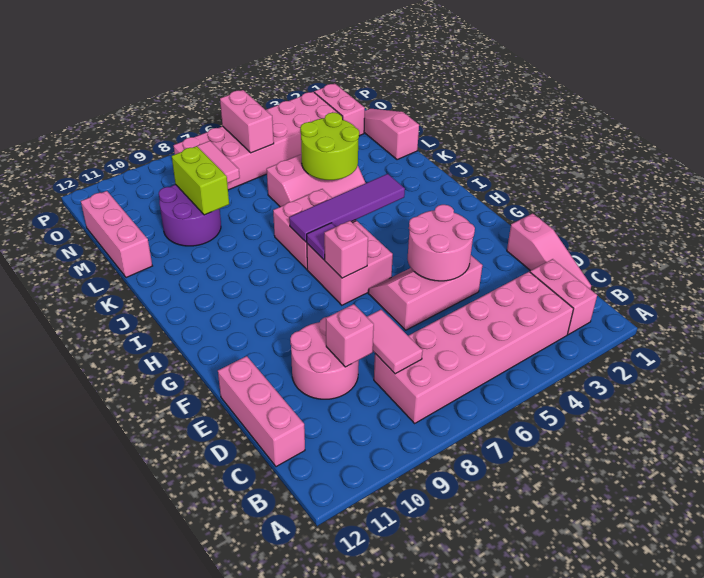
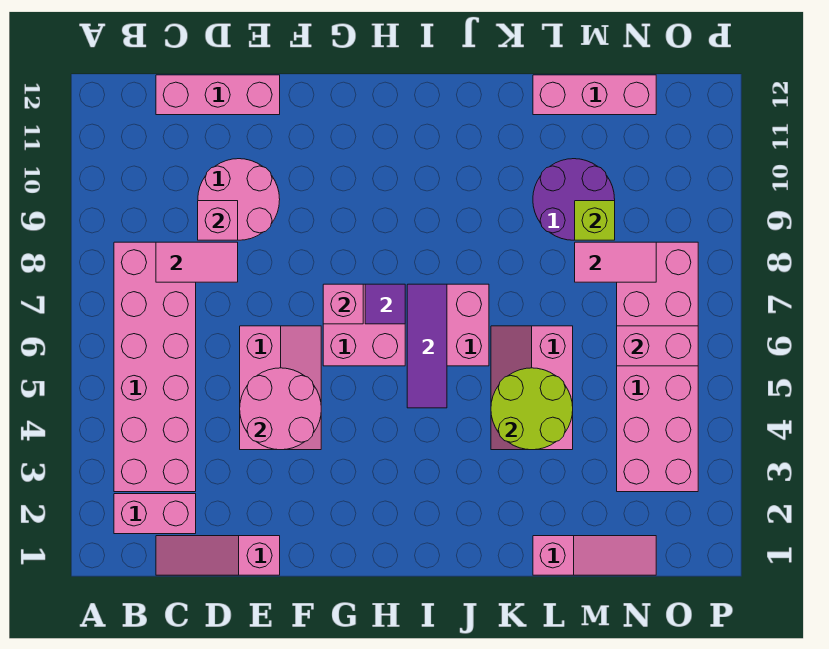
purple tile I4:I7 level 2 -> purple tile I5:I7 level 2
lime brick L9:M9 level 2 -> lime brick M9 level 2
pink brick N2:O2 level 1 -> none

